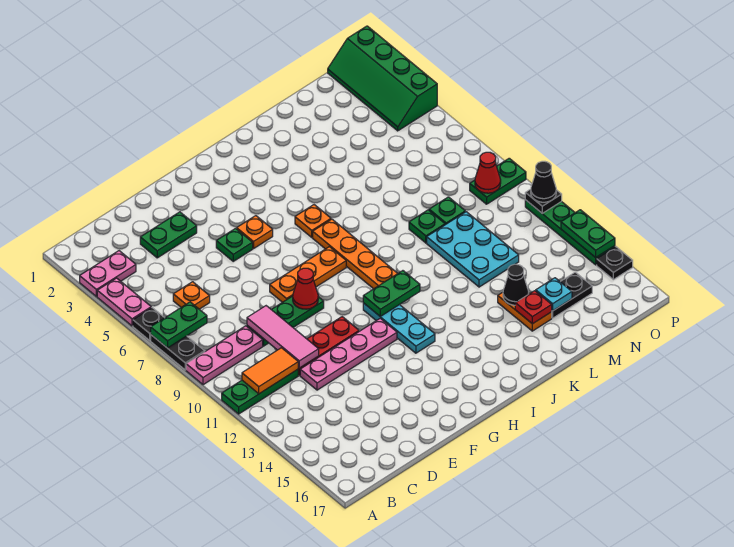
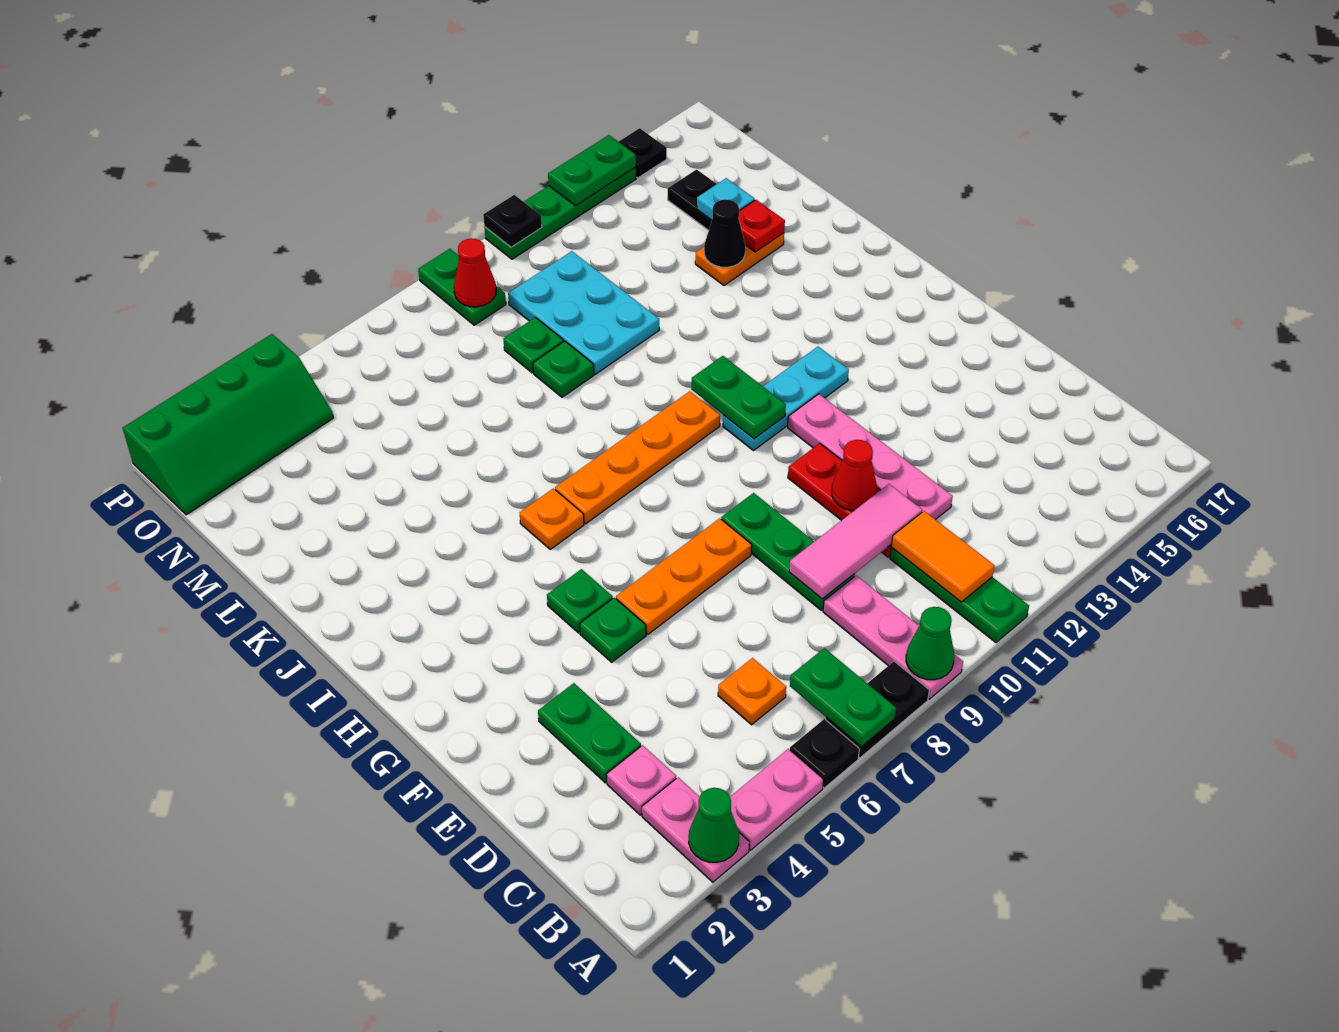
none -> green cone A3 level 2
none -> green cone A9 level 2
none -> pink plate C3 level 1
orange plate F8:H8 level 1 -> orange plate F6:F8 level 1
red cone F9 level 2 -> red cone E11 level 2
orange plate G5 level 1 -> green plate G5 level 1
cyan plate L10:M12 level 1 -> cyan plate L10:N11 level 1
black cone P11 level 3 -> none

